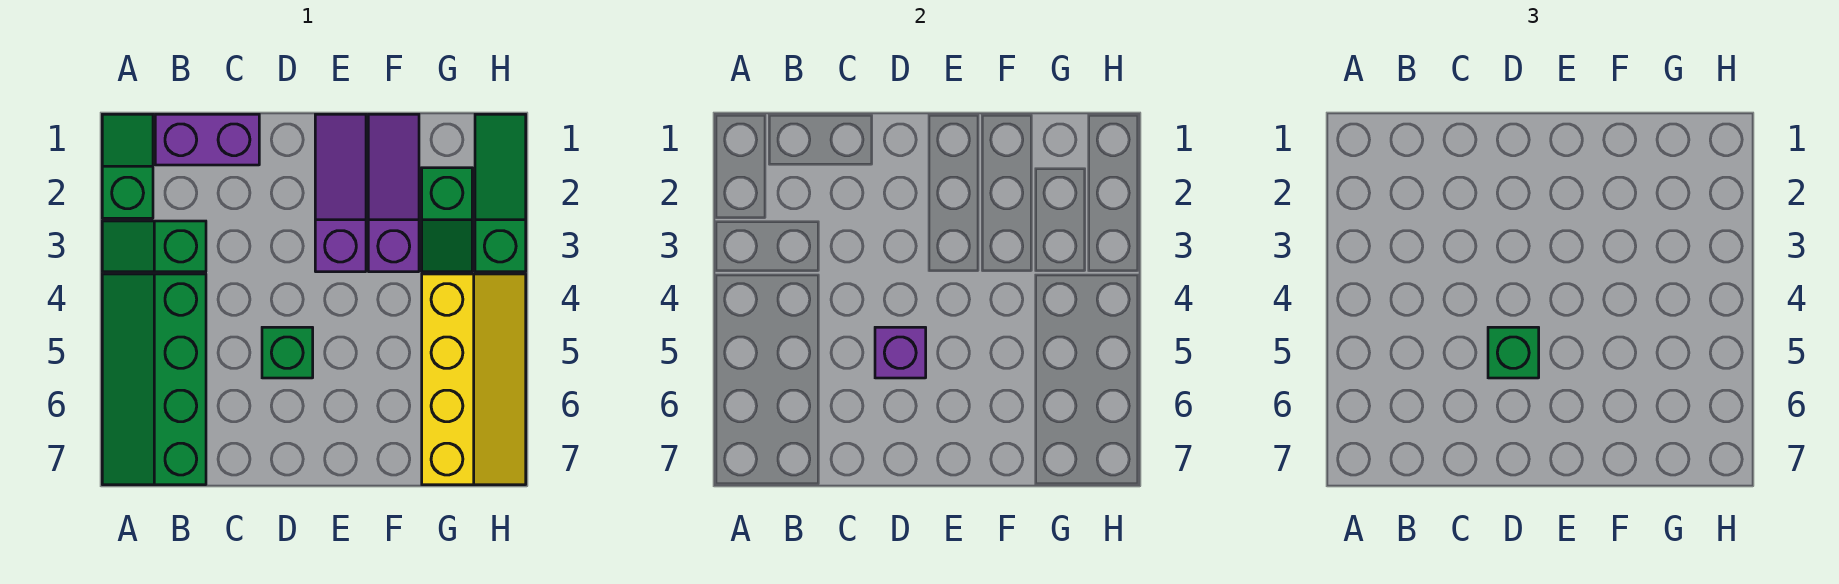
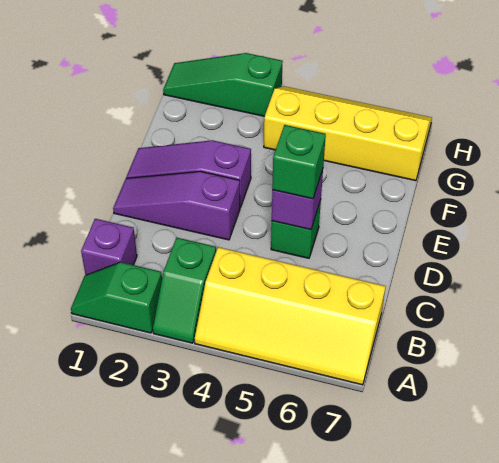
green slope A4:B7 level 1 top B -> yellow slope A4:B7 level 1 top B
purple brick B1:C1 level 1 -> purple brick B1 level 1
purple slope F1:F3 level 1 top 3 -> purple slope D1:D3 level 1 top 3
green slope G2:G3 level 1 top 2 -> none

